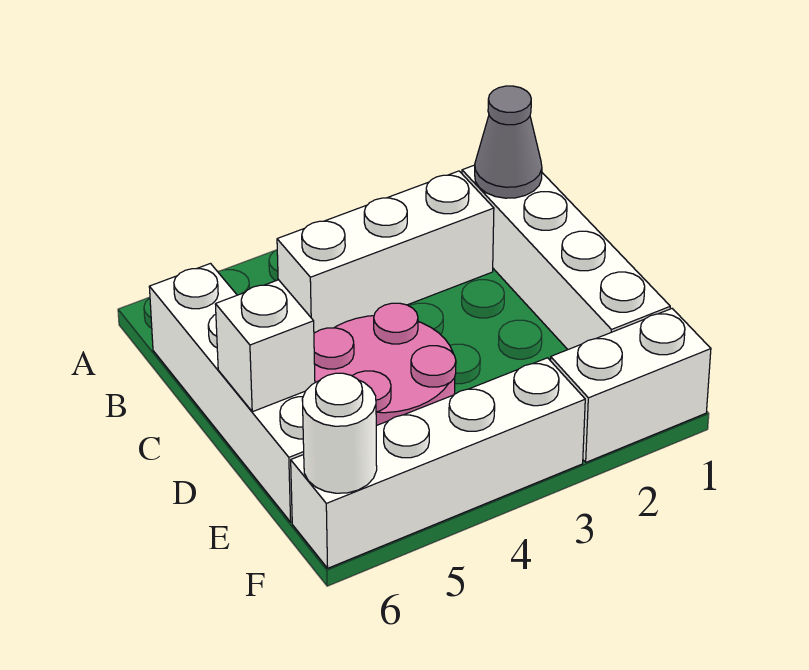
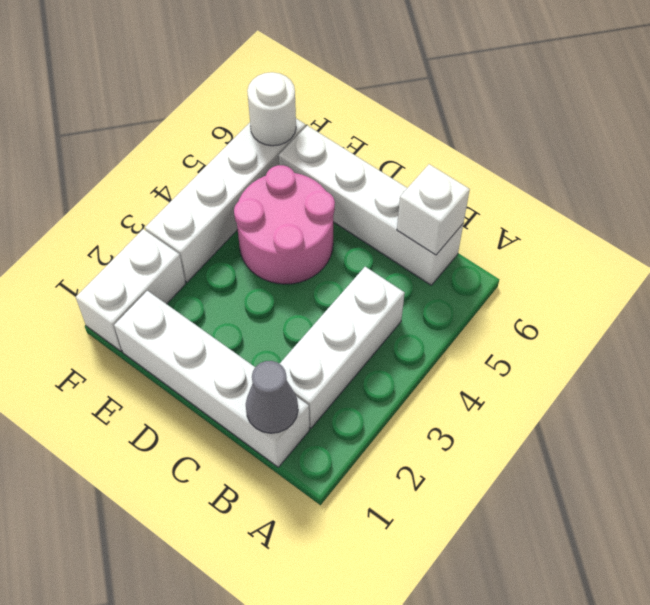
white brick D6 level 2 -> white brick B6 level 2

